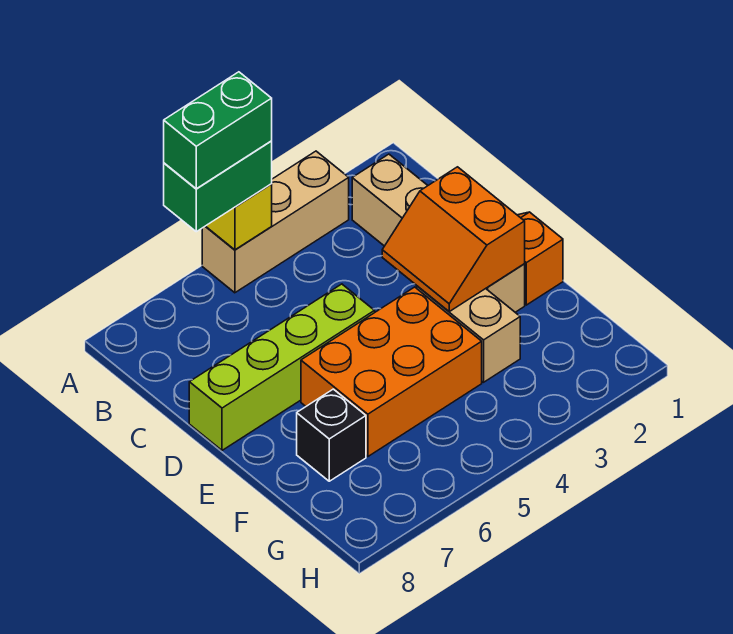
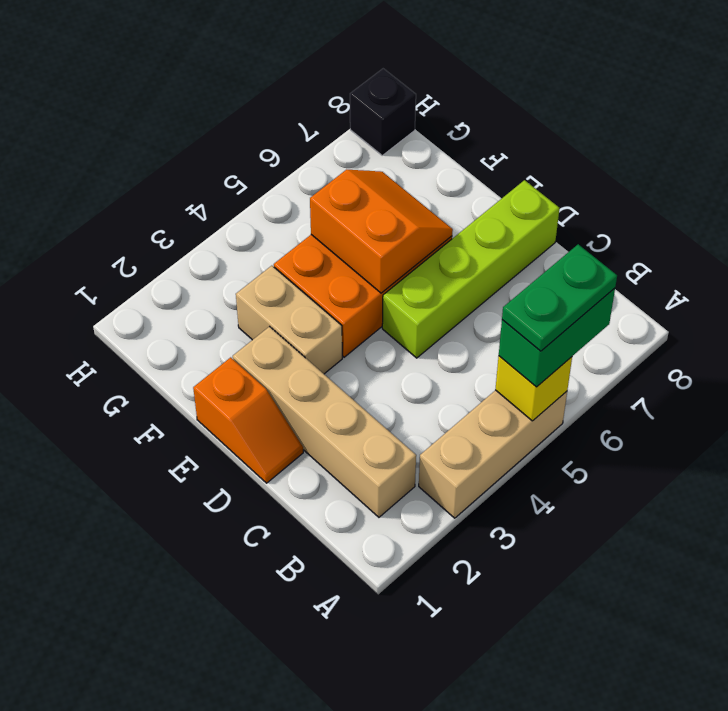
green brick A5:A6 level 4 -> green plate A5:A6 level 4
orange slope D2:E3 level 2 top 2 -> orange slope E5:F6 level 2 top 5
black brick F7 level 1 -> black brick H8 level 1

